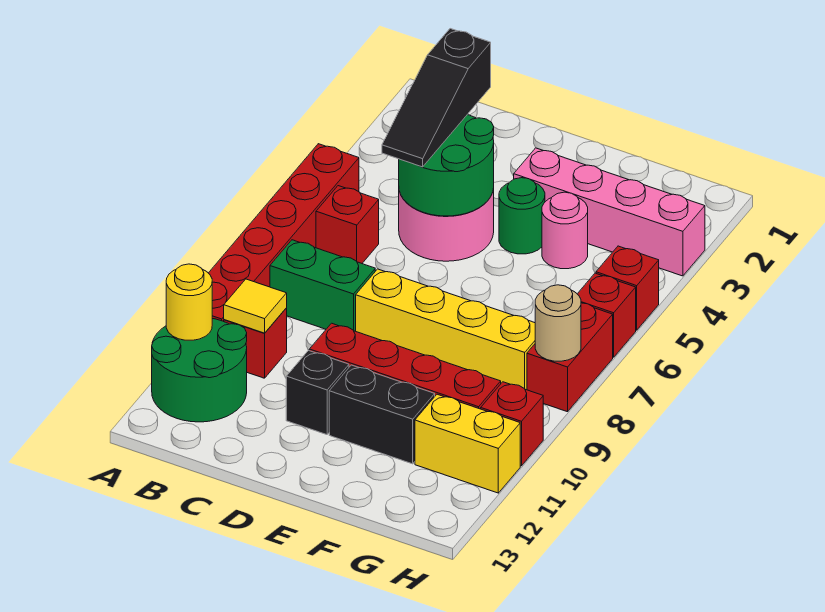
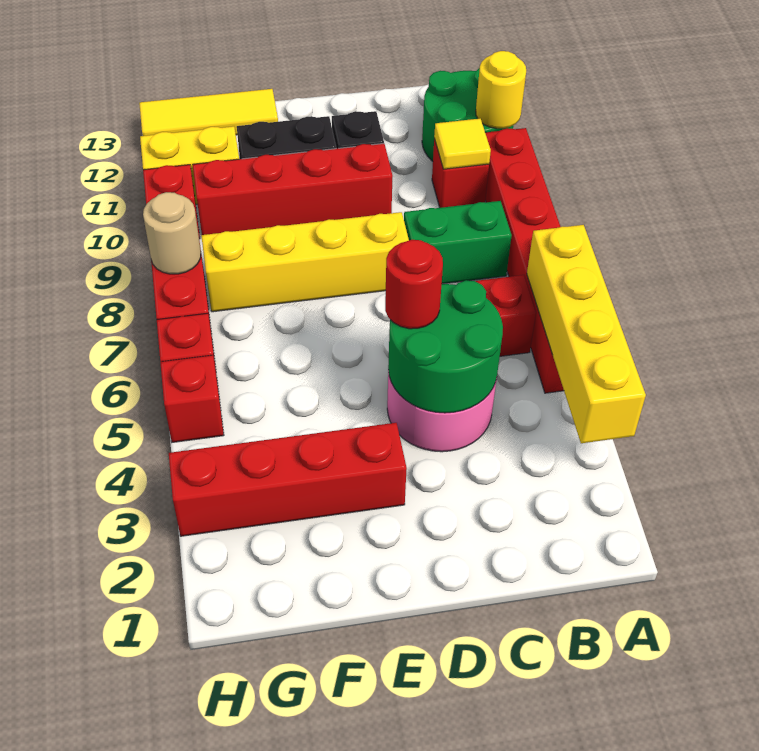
none -> yellow brick A3:A6 level 2
black slope C3:C5 level 3 top 3 -> none
none -> red round brick D5 level 3
pink brick E3:H3 level 1 -> red brick E3:H3 level 1
green round brick E4 level 1 -> none
pink round brick F4 level 1 -> none
none -> yellow tile F13:H13 level 1

